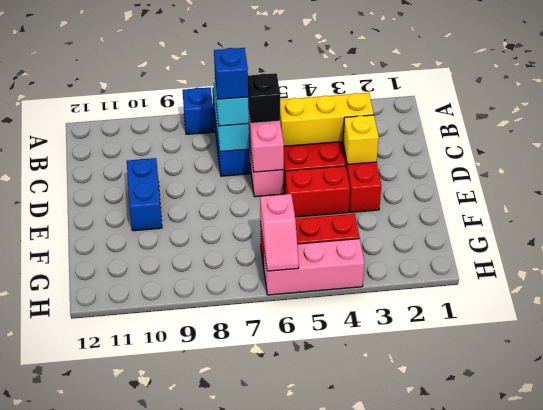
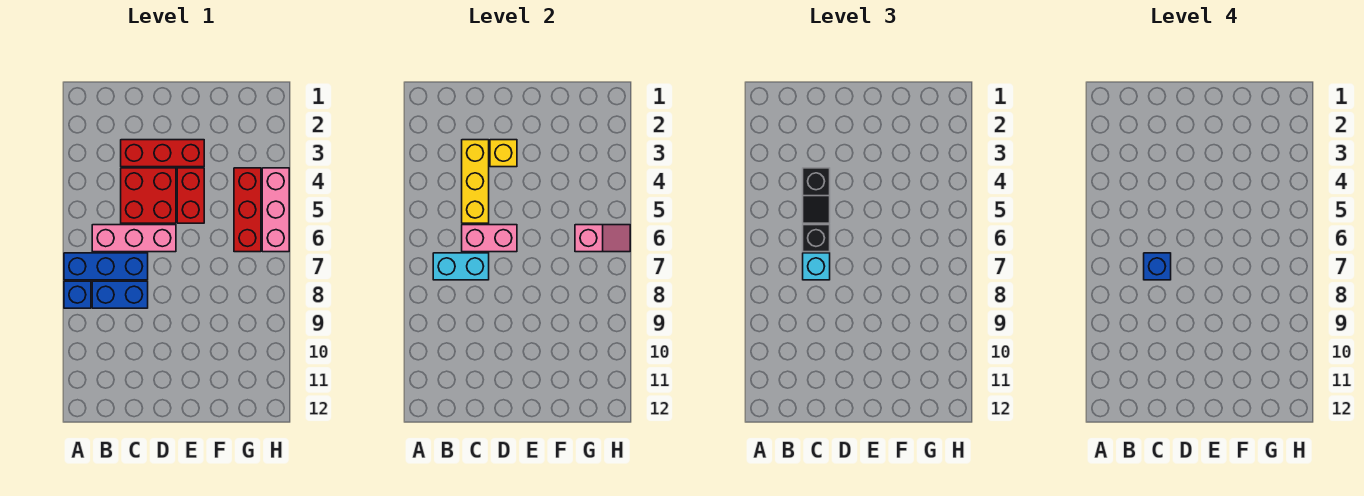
none -> black slope C4:C5 level 3 top 4
blue brick D10:E10 level 1 -> blue brick B8:C8 level 1

